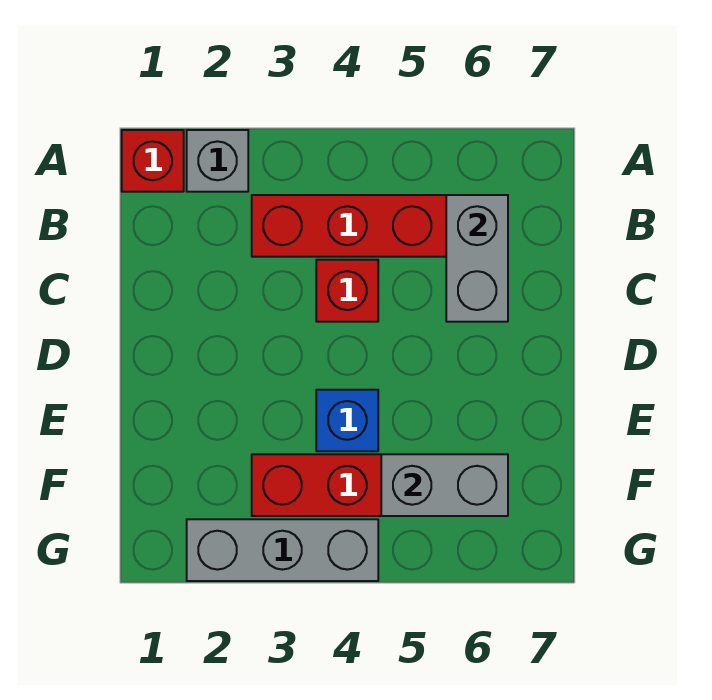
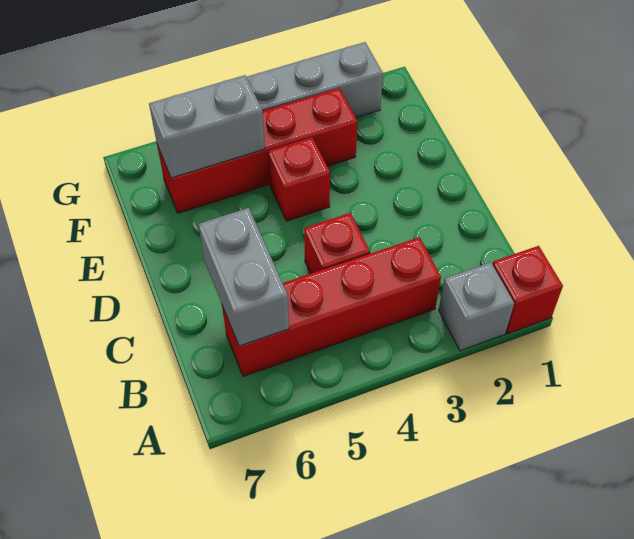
blue brick E4 level 1 -> red brick E4 level 1

